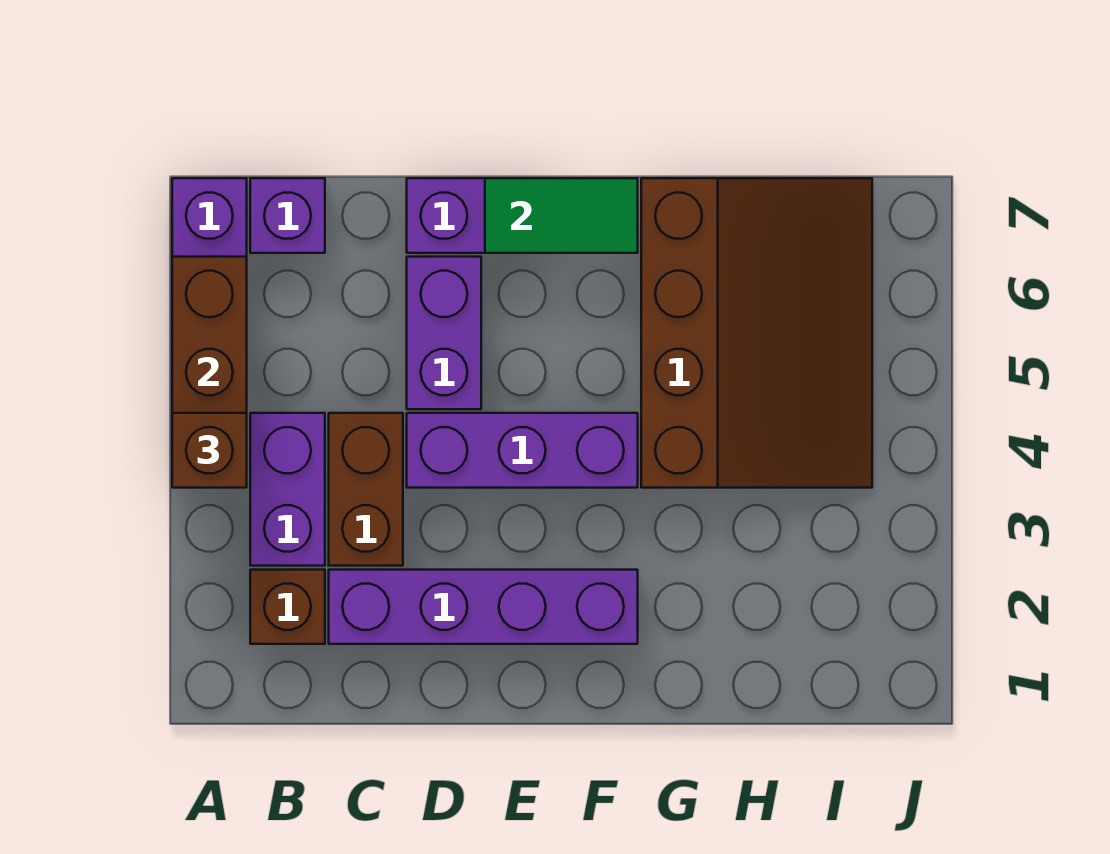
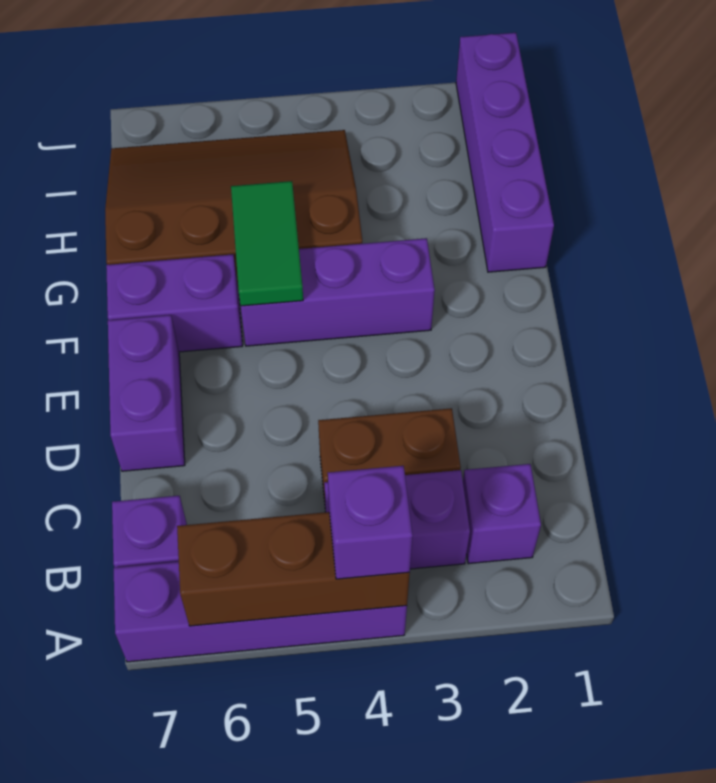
brown brick A4 level 3 -> purple brick A4 level 3
brown brick B2 level 1 -> purple brick B2 level 1
purple brick C2:F2 level 1 -> purple brick G1:J1 level 1
purple brick D4:F4 level 1 -> purple brick F3:F5 level 1
purple brick D5:D6 level 1 -> purple brick F6:F7 level 1
green tile E7:F7 level 2 -> green tile F5:G5 level 2

